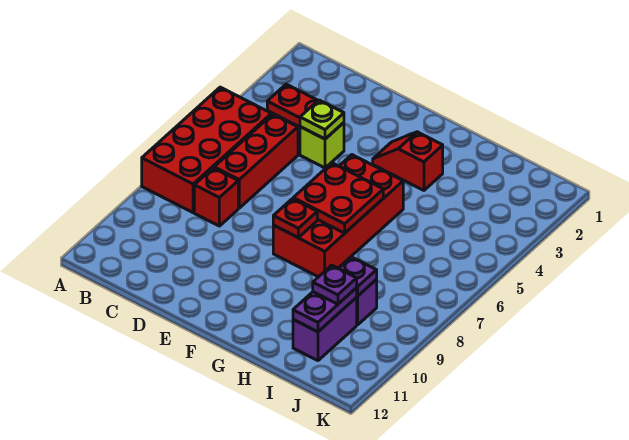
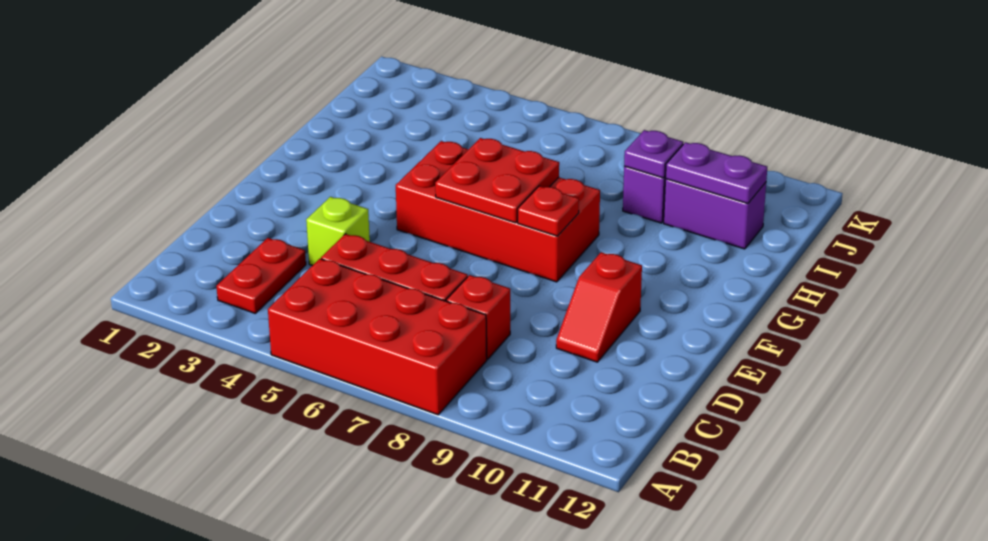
lime plate D4 level 2 -> none
red slope F3:G3 level 1 top G -> red slope D10:E10 level 1 top E
purple plate I10 level 3 -> none

